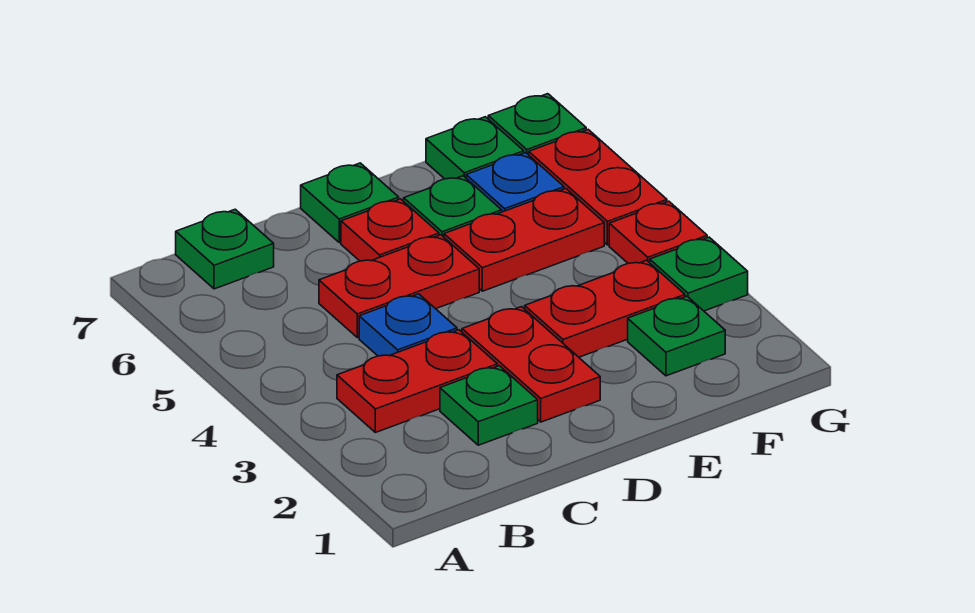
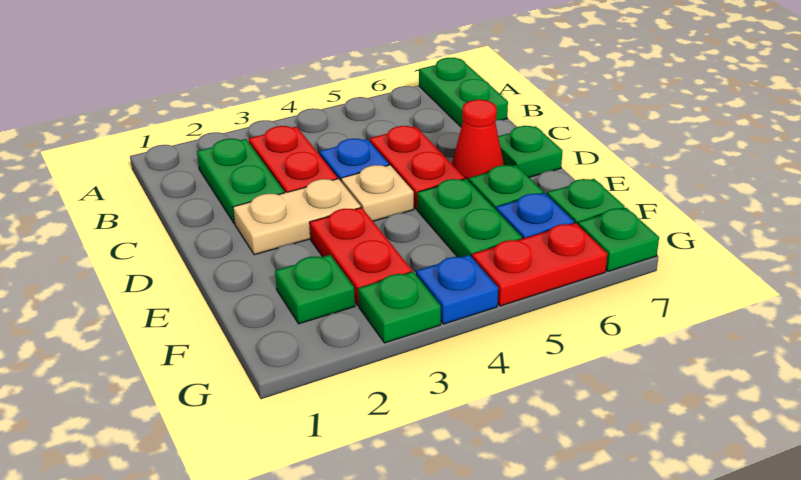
green plate B7 level 1 -> green plate A7:B7 level 1
green plate C2 level 1 -> green plate B2:C2 level 1
red plate D2:D3 level 1 -> tan plate D2:D3 level 1
none -> tan plate D4 level 1
red plate D6 level 1 -> red cone D6 level 1
red plate E5:F5 level 1 -> green plate E5:F5 level 1
red plate G4 level 1 -> blue plate G4 level 1

